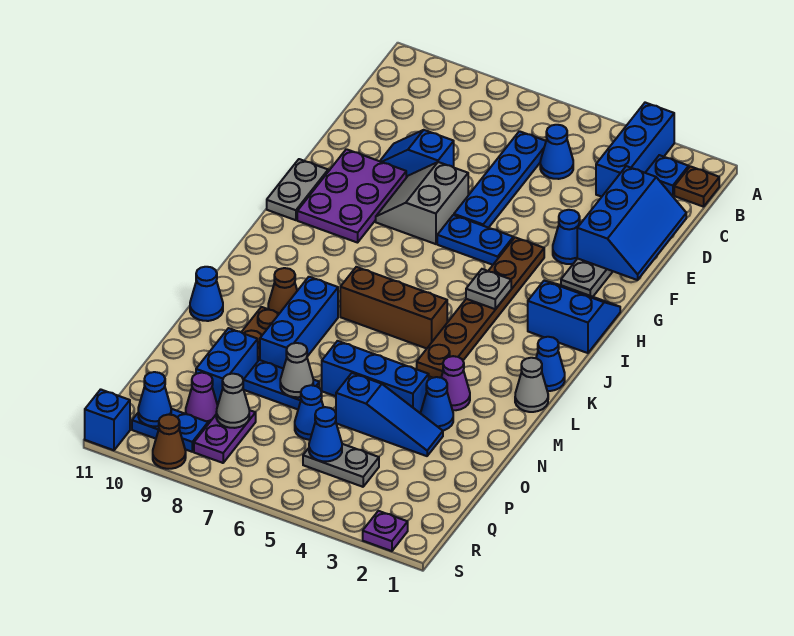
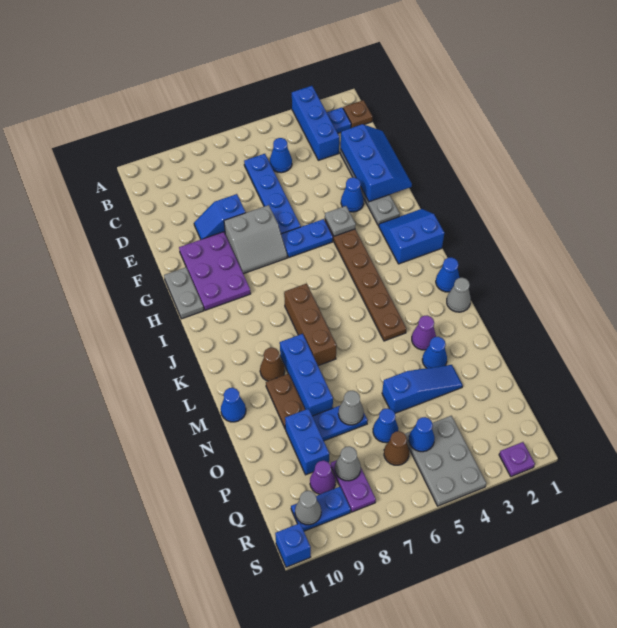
grey slope F7:G8 level 1 top 7 -> grey slope F7:G8 level 1 top F
grey plate I4 level 2 -> grey plate G4 level 2
brown brick K5:K7 level 1 -> brown brick J7:L7 level 1
blue brick N4:N6 level 1 -> none
grey plate Q4:Q5 level 1 -> grey plate Q4:S5 level 1
blue cone R10 level 2 -> grey cone R10 level 2
brown cone S9 level 1 -> brown cone Q6 level 1

